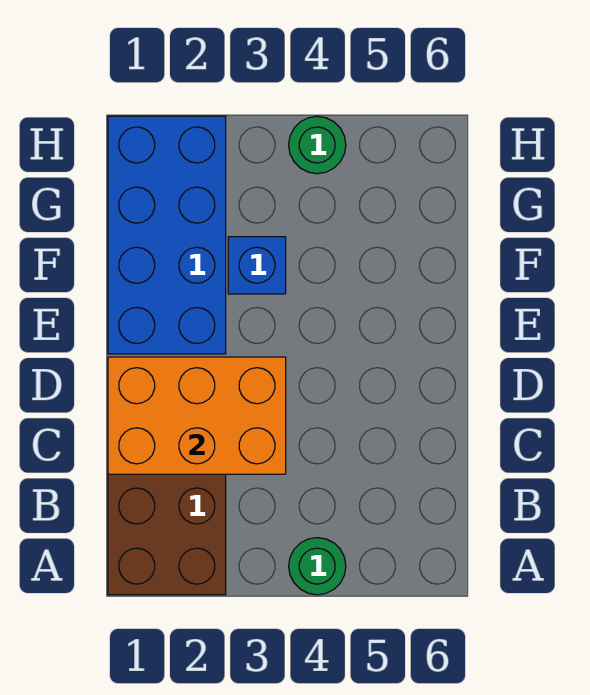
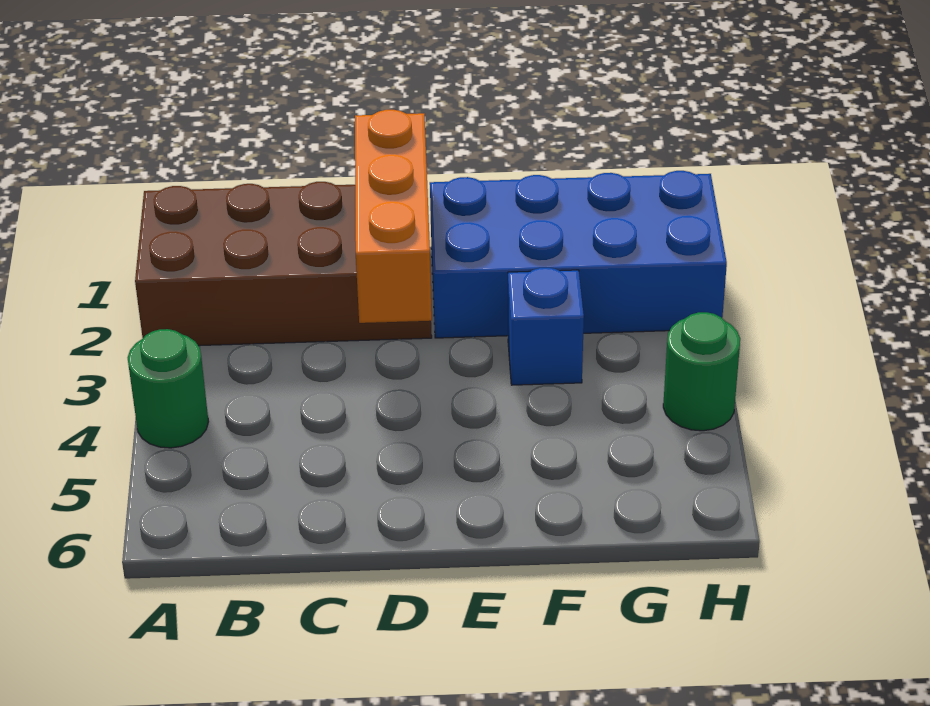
orange brick C1:D3 level 2 -> orange brick D1:D3 level 2

